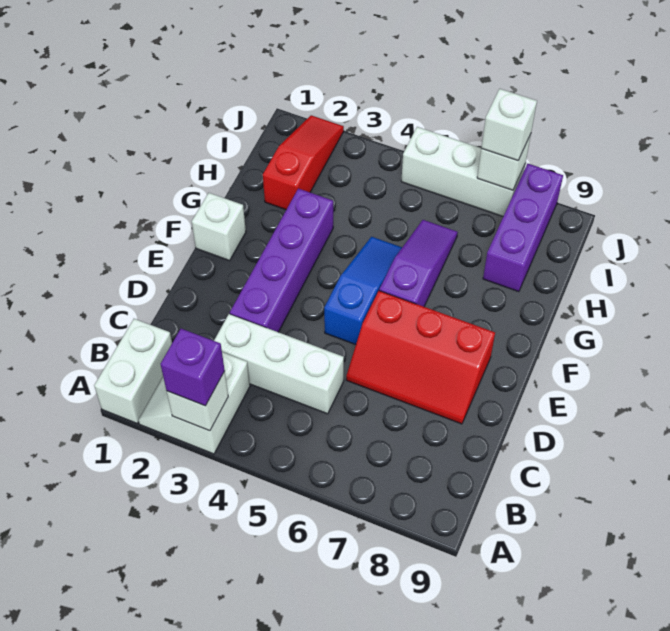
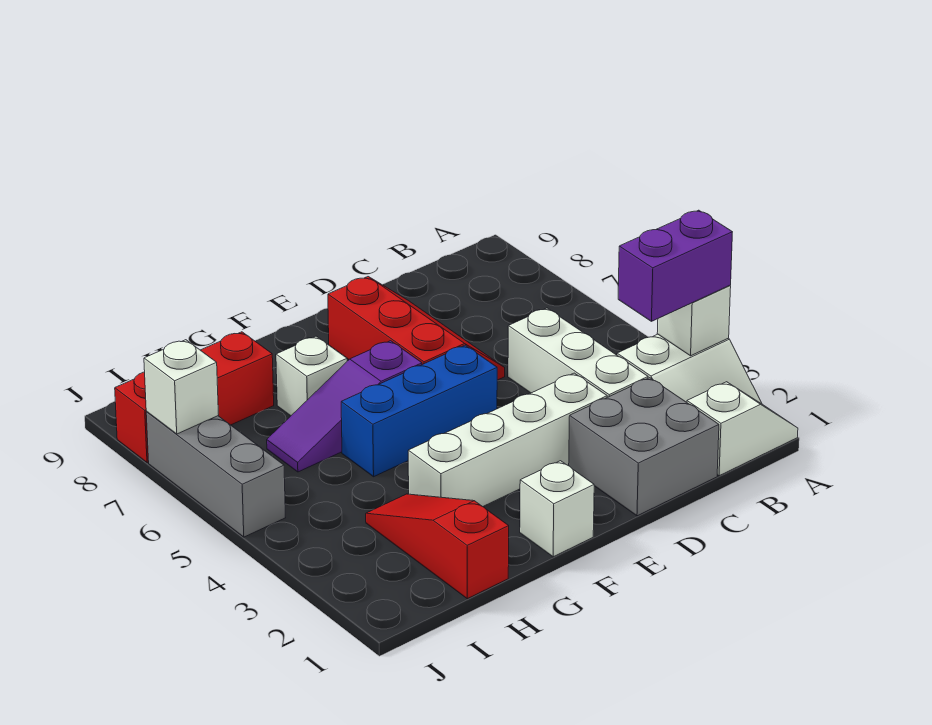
white brick A1:B1 level 1 -> white slope A1:B1 level 1 top B
purple brick A3 level 3 -> purple brick A3:B3 level 3
none -> grey brick C1:D2 level 1
purple brick D3:G3 level 1 -> white brick D3:G3 level 1
blue slope E5:G5 level 1 top E -> blue brick E5:G5 level 1
red slope H2:J2 level 1 top H -> red slope H1:H3 level 1 top 1
purple brick H8:J8 level 1 -> red brick H8:J8 level 1
white brick J5:J7 level 1 -> grey brick J5:J7 level 1
white brick J7 level 3 -> white brick G7 level 1

